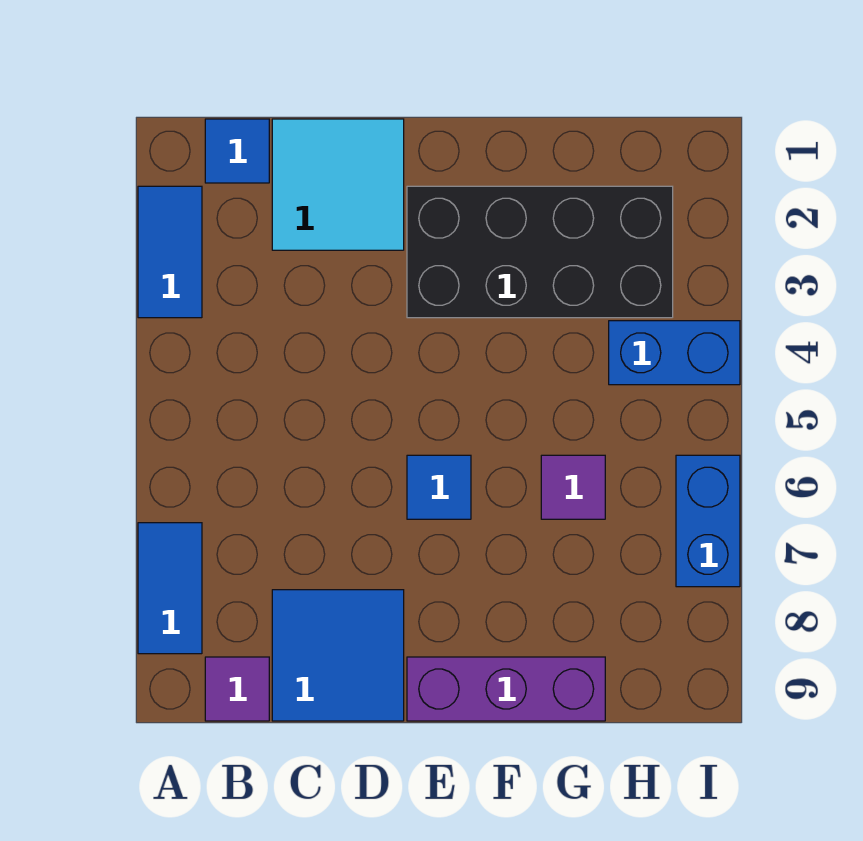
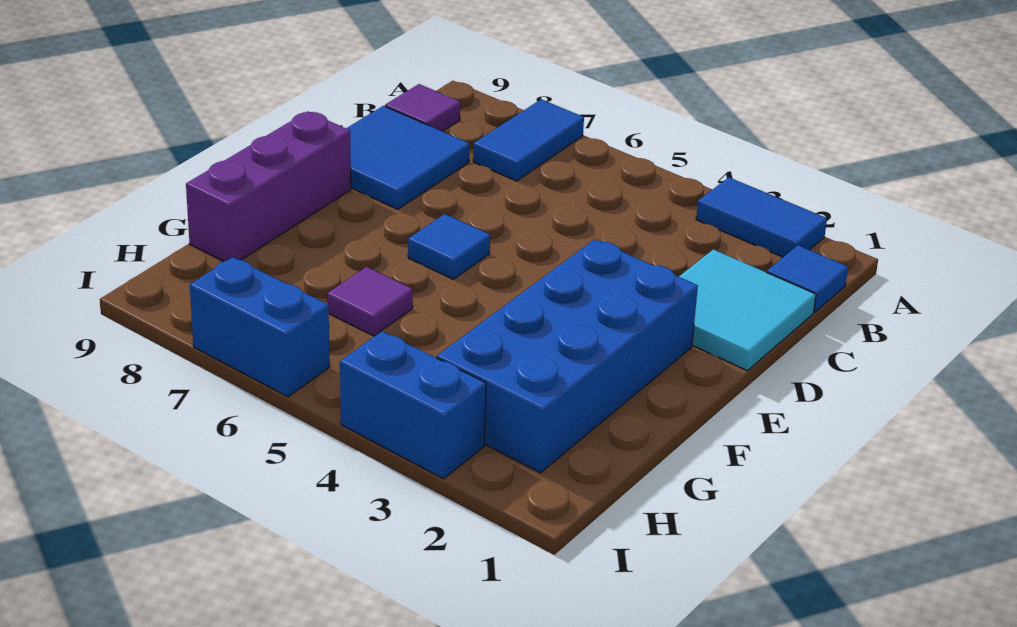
blue tile A7:A8 level 1 -> blue tile A7:B7 level 1
black brick E2:H3 level 1 -> blue brick E2:H3 level 1
blue brick H4:I4 level 1 -> blue brick I3:I4 level 1

